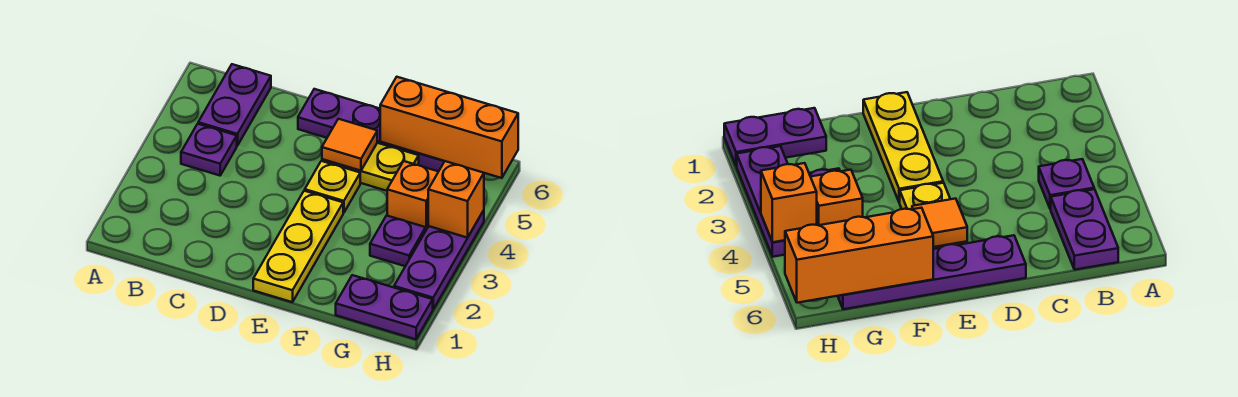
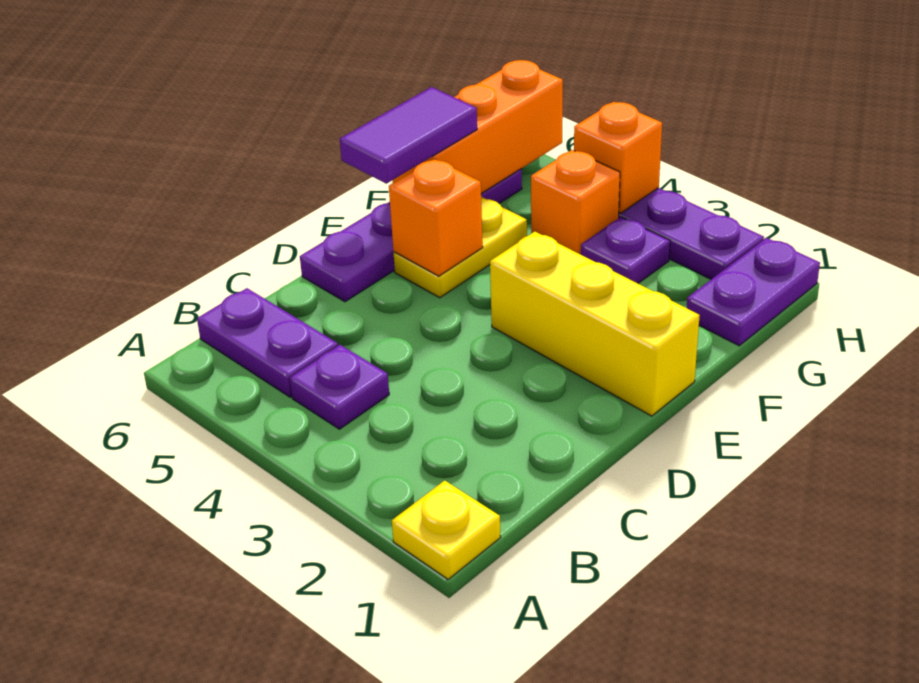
yellow plate E1:E3 level 1 -> yellow brick E1:E3 level 1
yellow plate E4 level 1 -> yellow plate A1 level 1
orange tile E5 level 2 -> orange brick E5 level 2
none -> purple tile E6:F6 level 3

